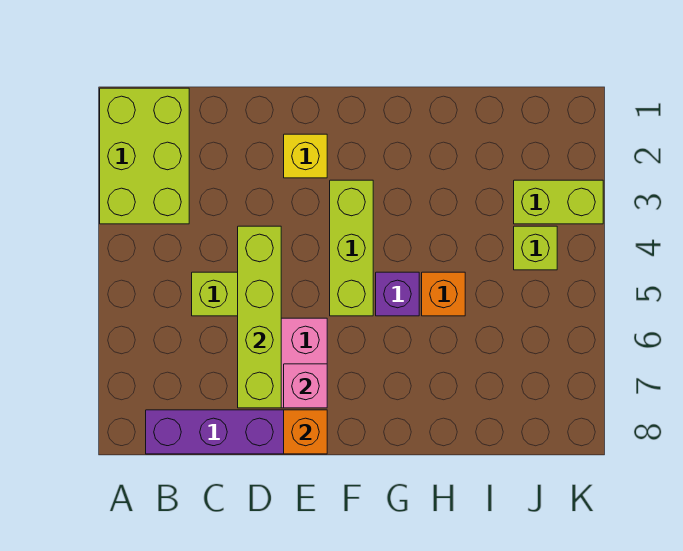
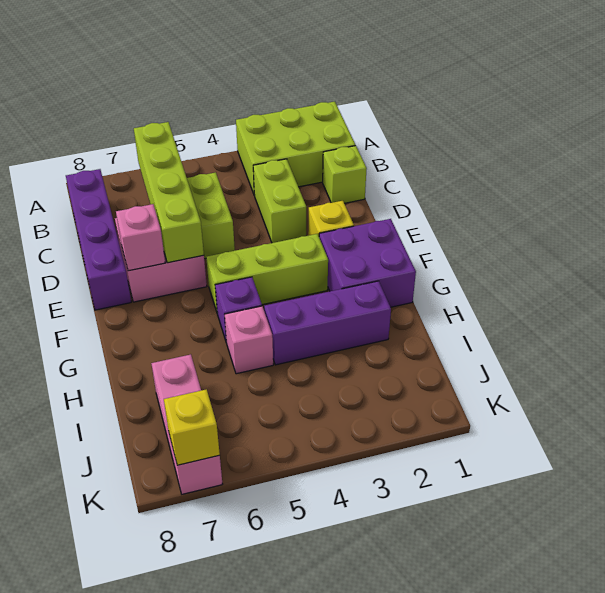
lime brick D4:D7 level 2 -> lime brick B6:E6 level 2
orange brick E8 level 2 -> none
none -> purple brick F1:G2 level 1
none -> purple brick H2:H4 level 1
orange brick H5 level 1 -> pink brick H5 level 1
none -> pink brick I7:K7 level 1
lime brick J3:K3 level 1 -> lime brick C3:D3 level 1
lime brick J4 level 1 -> lime brick C1 level 1
none -> yellow brick K7 level 2

